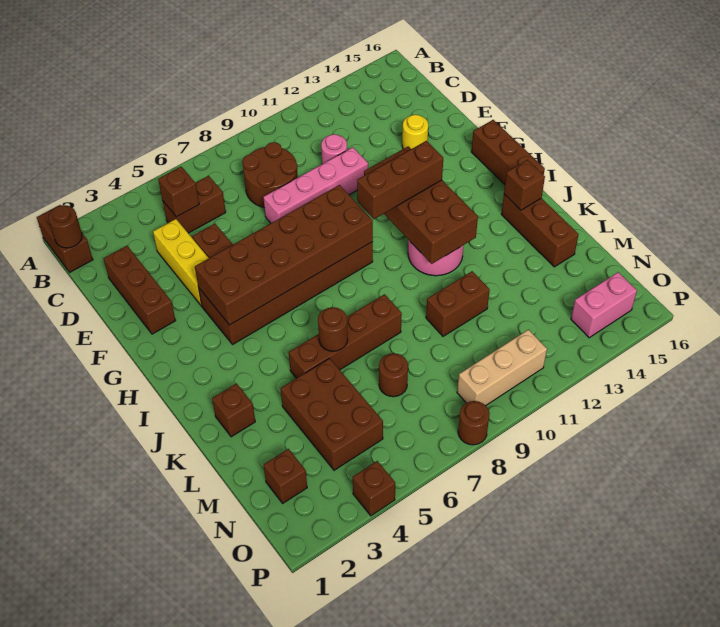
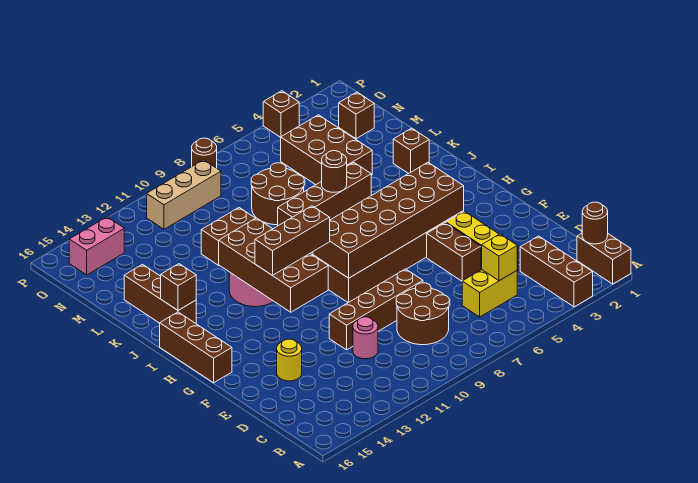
brown brick C5:C6 level 1 -> yellow brick C5:C6 level 1
brown brick C5 level 2 -> yellow brick C5 level 2
brown brick D2:F2 level 1 -> brown brick A3:C3 level 1
pink brick E8:E11 level 1 -> brown brick E8:E11 level 1
brown round brick M7 level 1 -> brown round brick L7:M8 level 1

